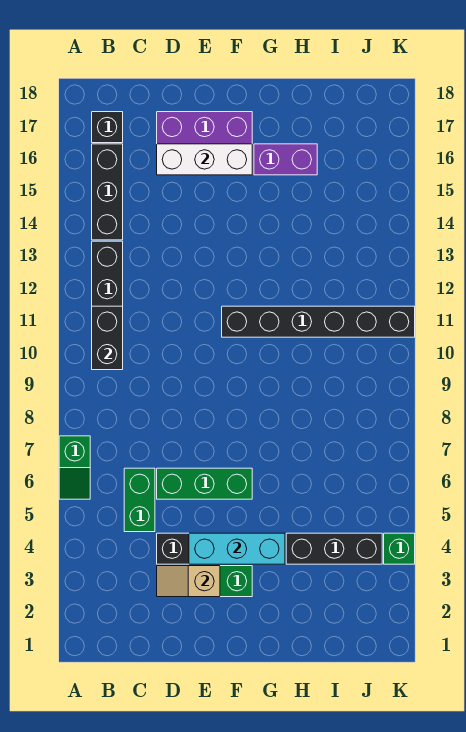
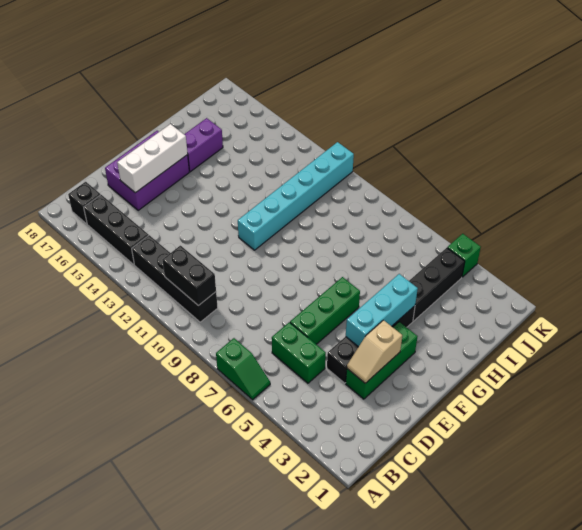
black brick F11:K11 level 1 -> cyan brick F11:K11 level 1

